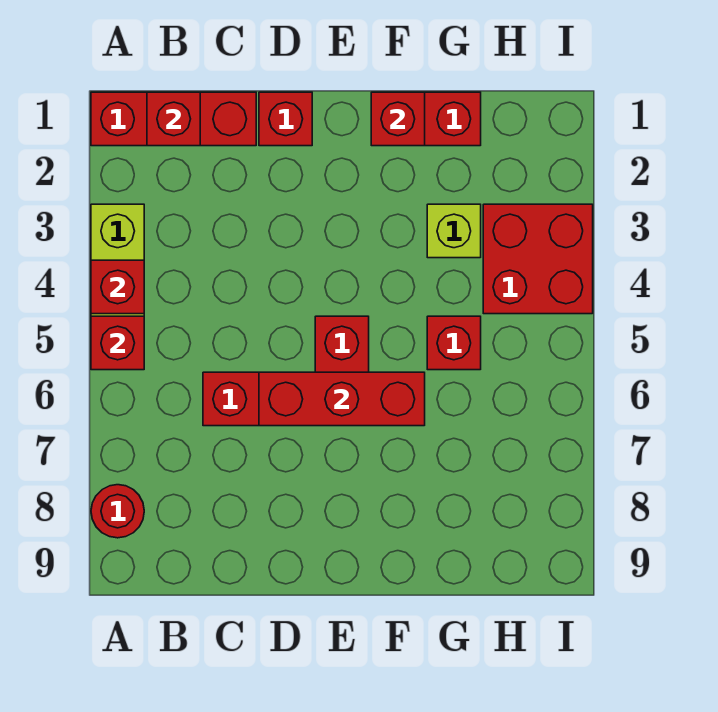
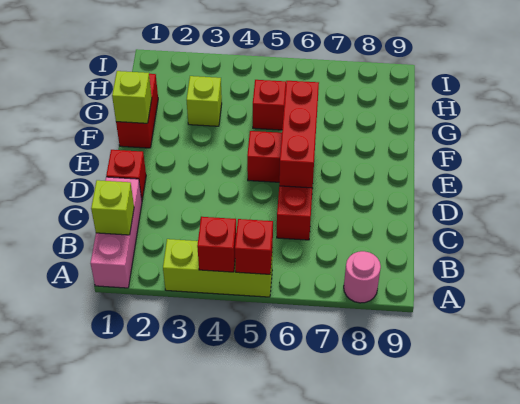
red brick A1:C1 level 1 -> pink brick A1:C1 level 1
red round brick A8 level 1 -> pink round brick A8 level 1
red brick B1 level 2 -> lime brick B1 level 2
red brick F1 level 2 -> lime brick F1 level 2
red brick H3:I4 level 1 -> none

